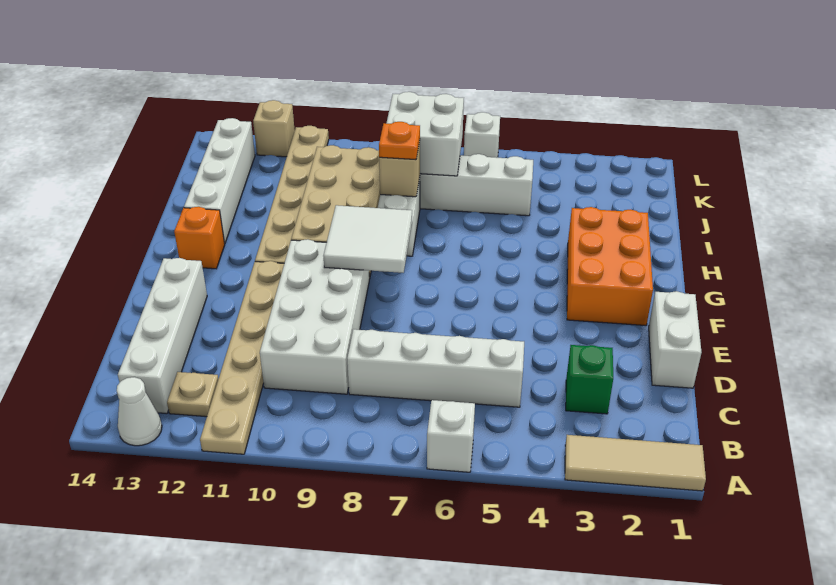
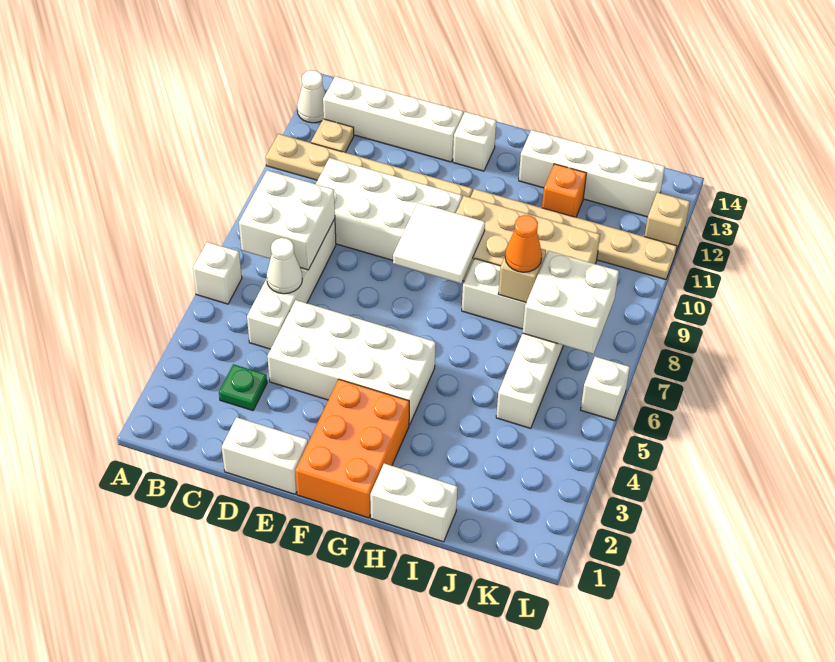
tan tile A1:A3 level 1 -> none
none -> white brick B7:C8 level 2
green brick C3 level 1 -> green plate C3 level 1
none -> white cone C6 level 2
none -> white brick D4:G5 level 1
orange brick F2:H3 level 1 -> orange brick F1:G3 level 1
none -> white brick F13 level 1
orange brick G13 level 1 -> orange brick I12 level 1
none -> white brick H1:I1 level 1
orange plate I8 level 3 -> orange cone I8 level 3

